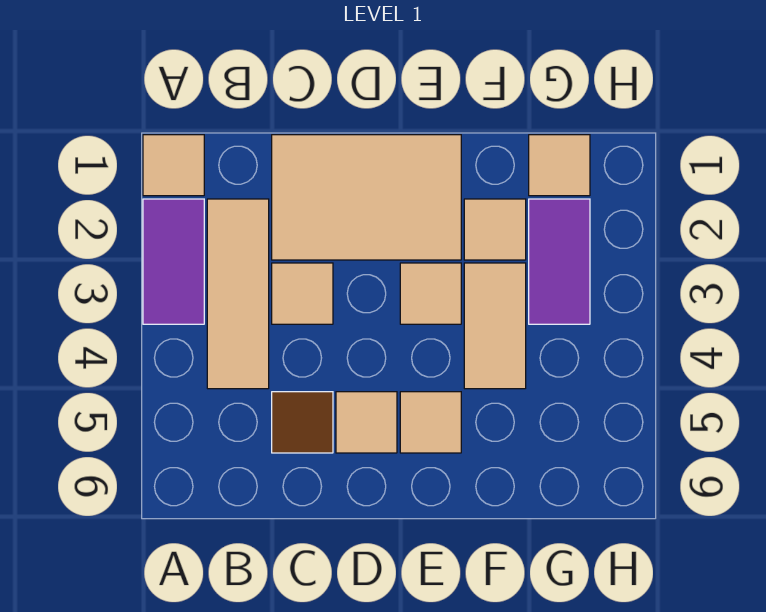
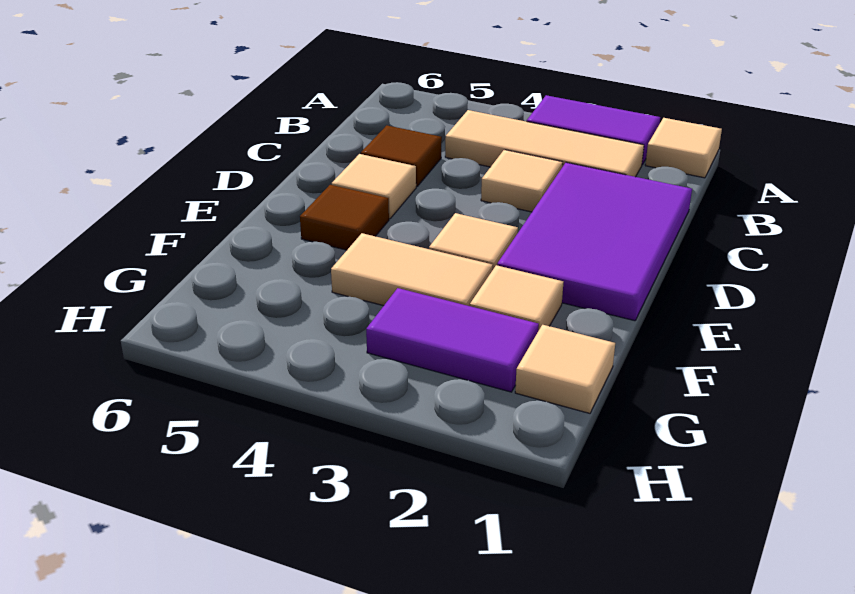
tan tile C1:E2 level 1 -> purple tile C1:E2 level 1
tan tile E5 level 1 -> brown tile E5 level 1

